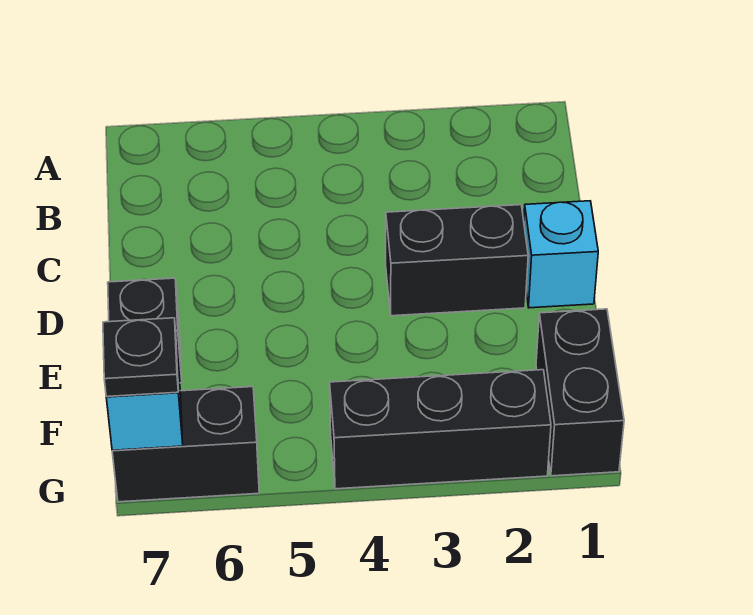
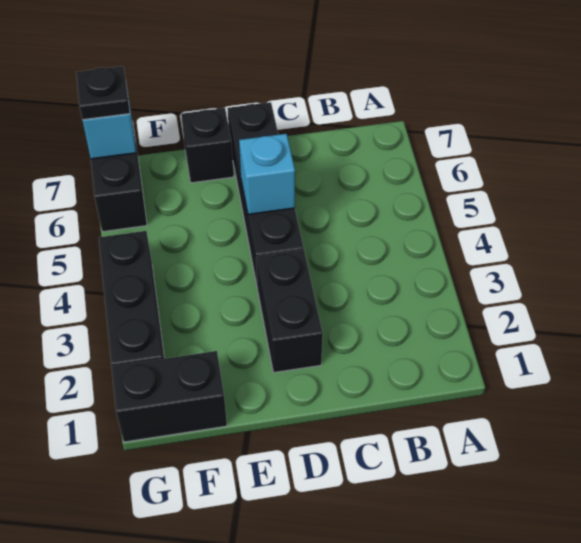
cyan brick D1 level 1 -> cyan brick D5 level 2
none -> black brick D4:D7 level 1

